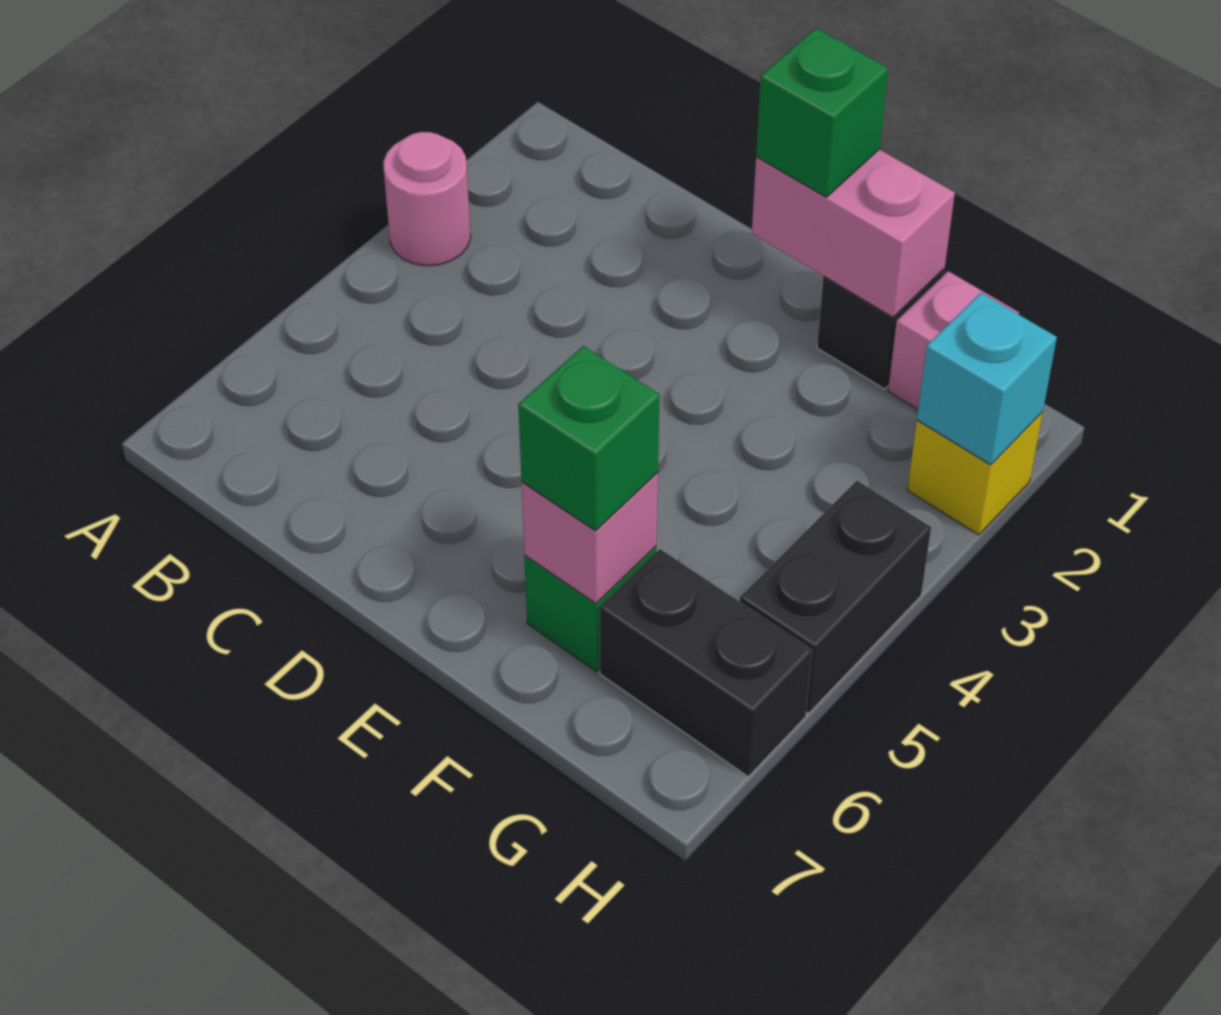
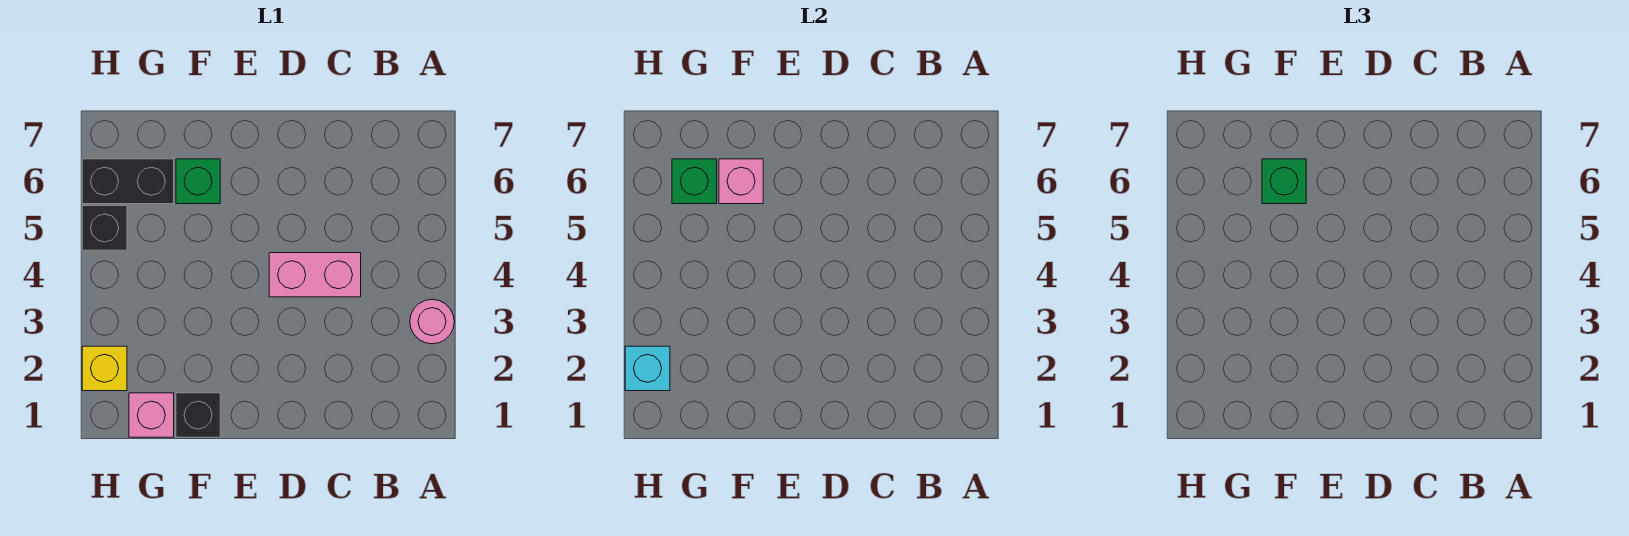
pink brick E1:F1 level 2 -> pink brick C4:D4 level 1
green brick E1 level 3 -> green brick G6 level 2
black brick H4:H5 level 1 -> black brick H5 level 1

